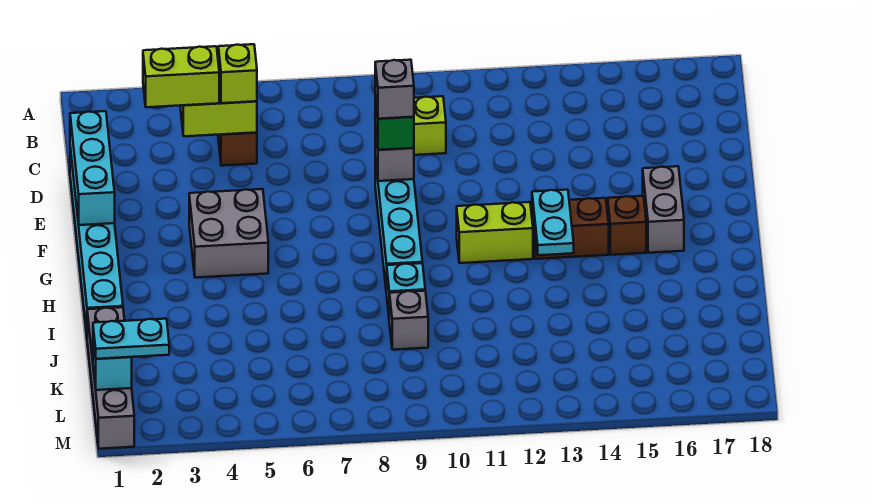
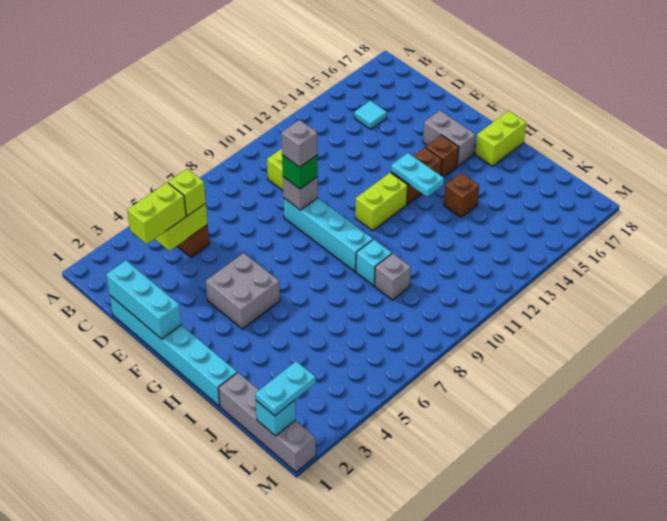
none -> cyan tile C15 level 1
none -> lime brick H17:H18 level 1
none -> brown brick I14 level 1

